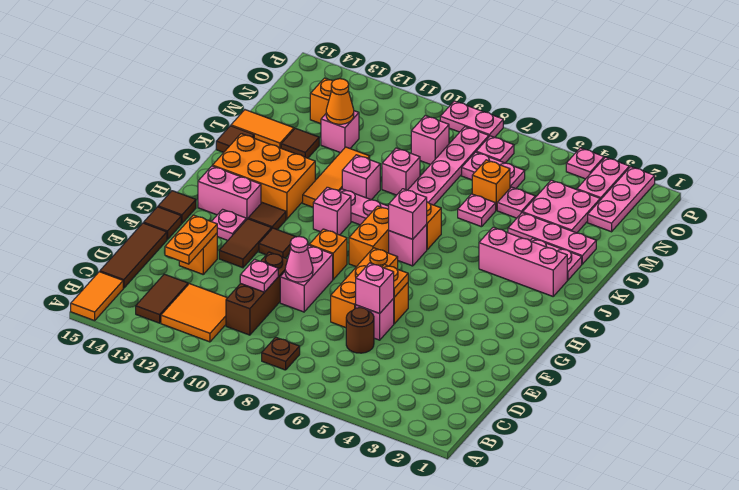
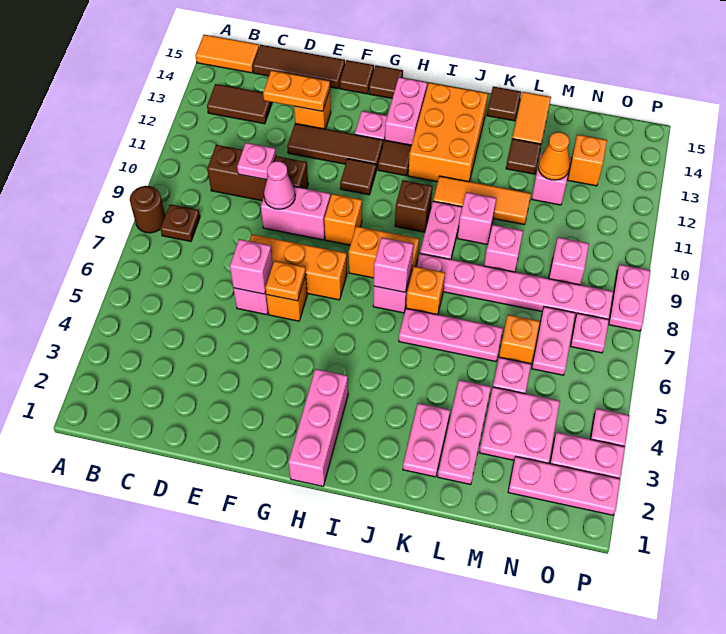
orange tile B11:C12 level 1 -> none
brown round brick D6 level 1 -> brown round brick A8 level 1
brown tile F12:G12 level 1 -> brown tile E12:G12 level 1
pink brick I10 level 1 -> brown brick I10 level 1
pink brick J2:J4 level 1 -> pink brick H1:H3 level 1
pink plate L6 level 1 -> pink plate J6:L6 level 1

